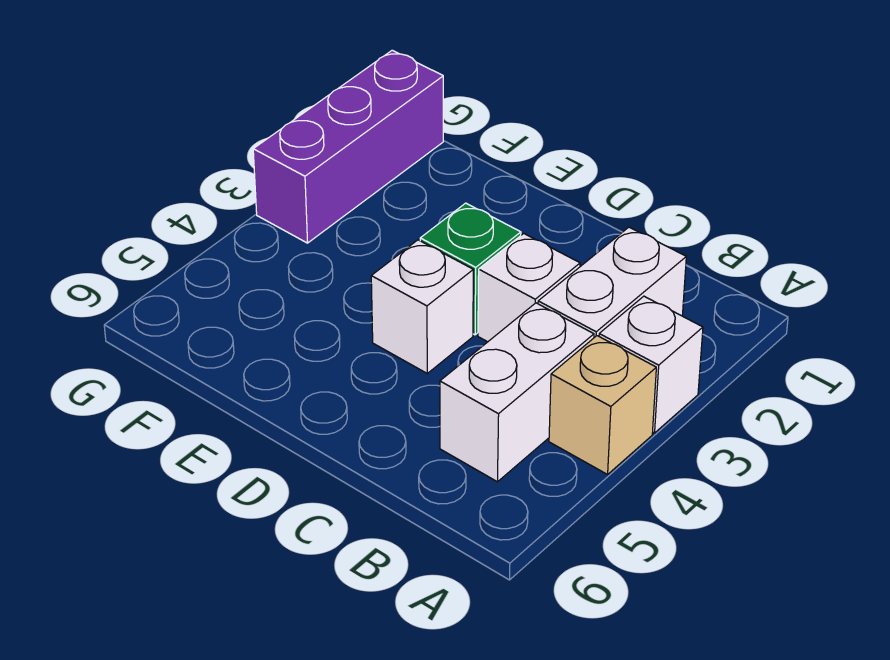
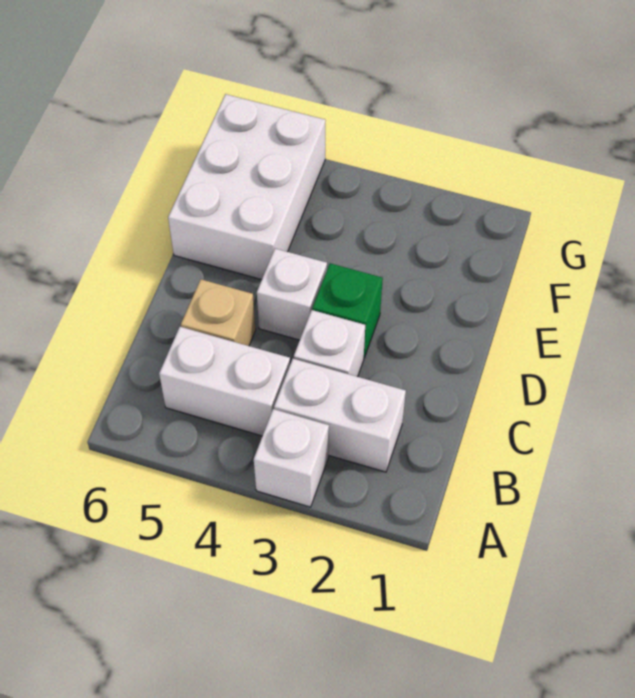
tan brick A4 level 1 -> tan brick C5 level 1
none -> white brick E5:G6 level 1
purple brick G1:G3 level 1 -> none

